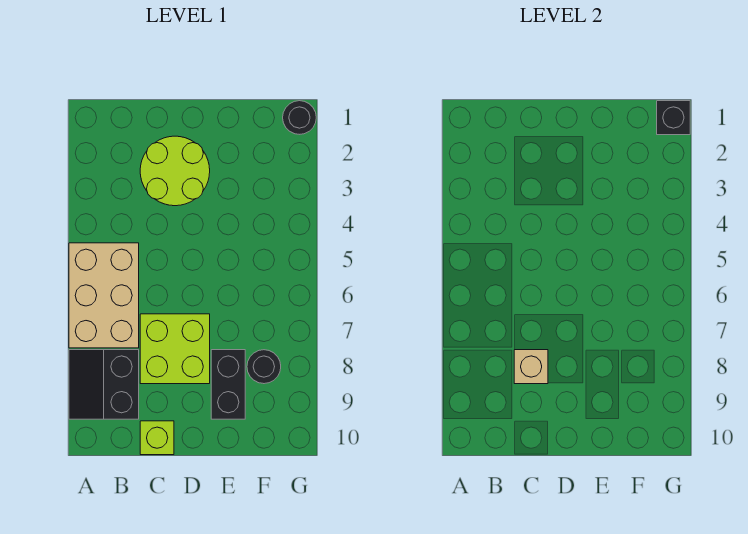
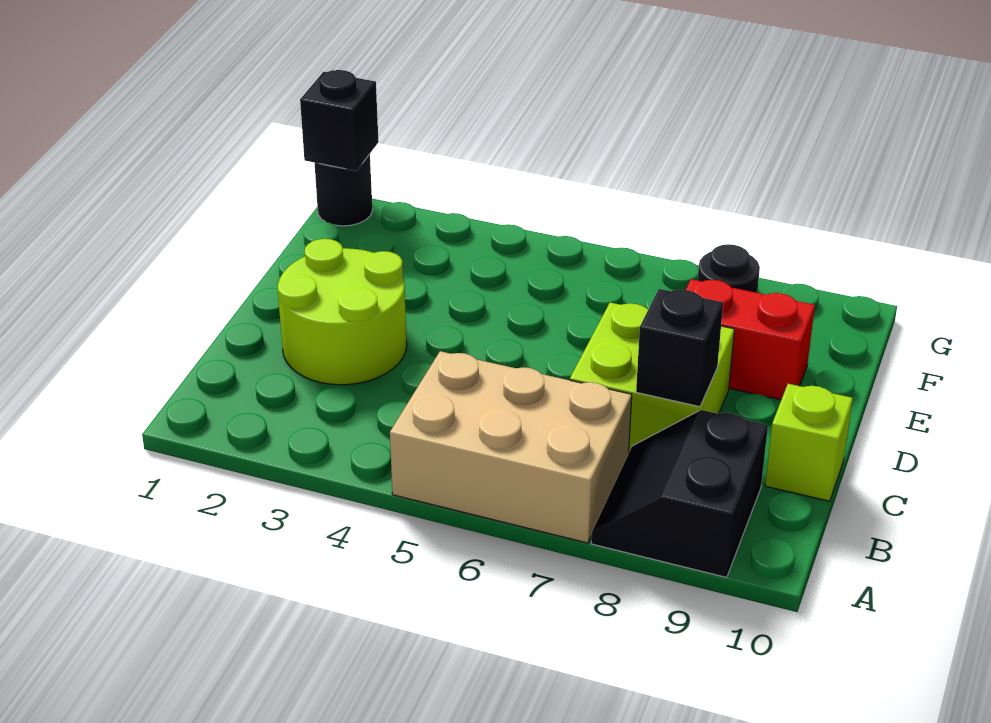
black slope A8:B9 level 1 top B -> black slope A8:B9 level 1 top 9
tan brick C8 level 2 -> black brick C8 level 2
black brick E8:E9 level 1 -> red brick E8:E9 level 1

